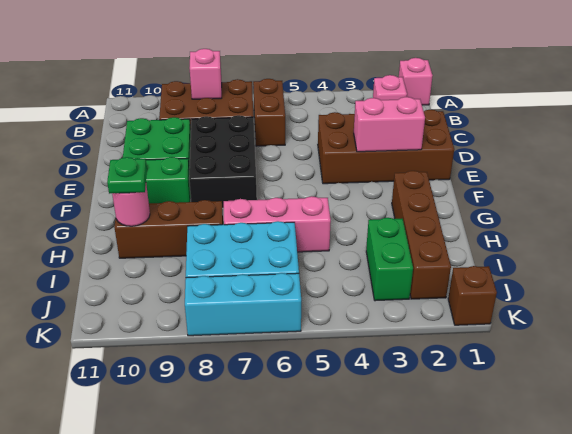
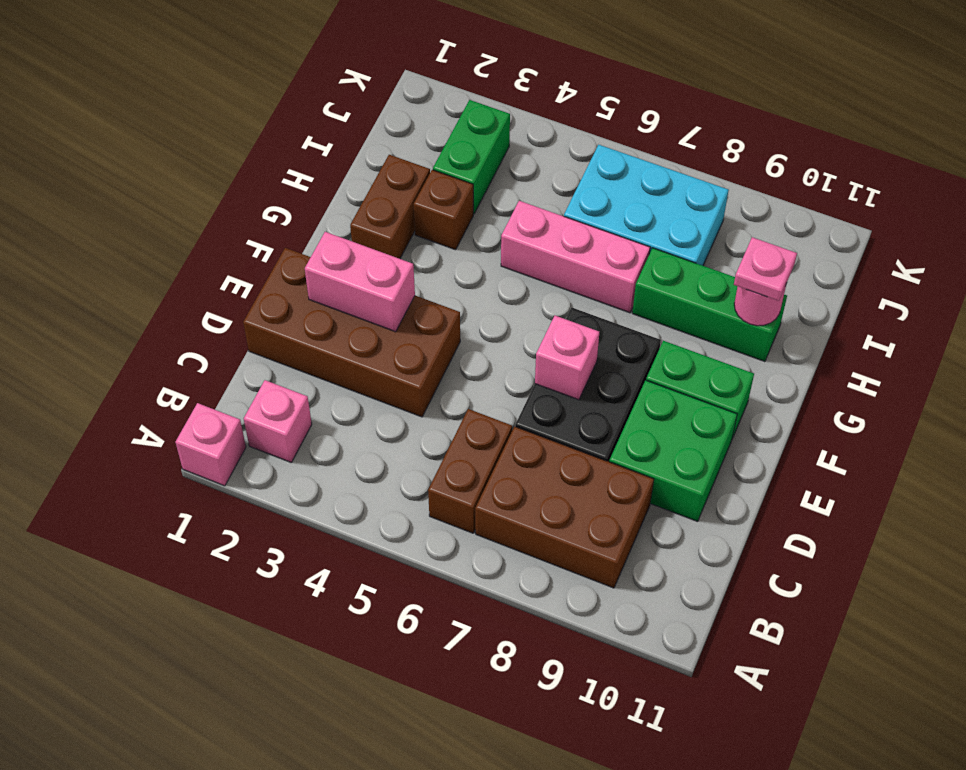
pink brick B8 level 2 -> pink brick E7 level 2
brown brick G2:J2 level 1 -> brown brick G2:H2 level 1
brown brick H8:H10 level 1 -> green brick H8:H10 level 1
green plate H10 level 3 -> pink plate H10 level 3
brown brick K1 level 1 -> brown brick H3 level 1
cyan brick K6:K8 level 1 -> none

